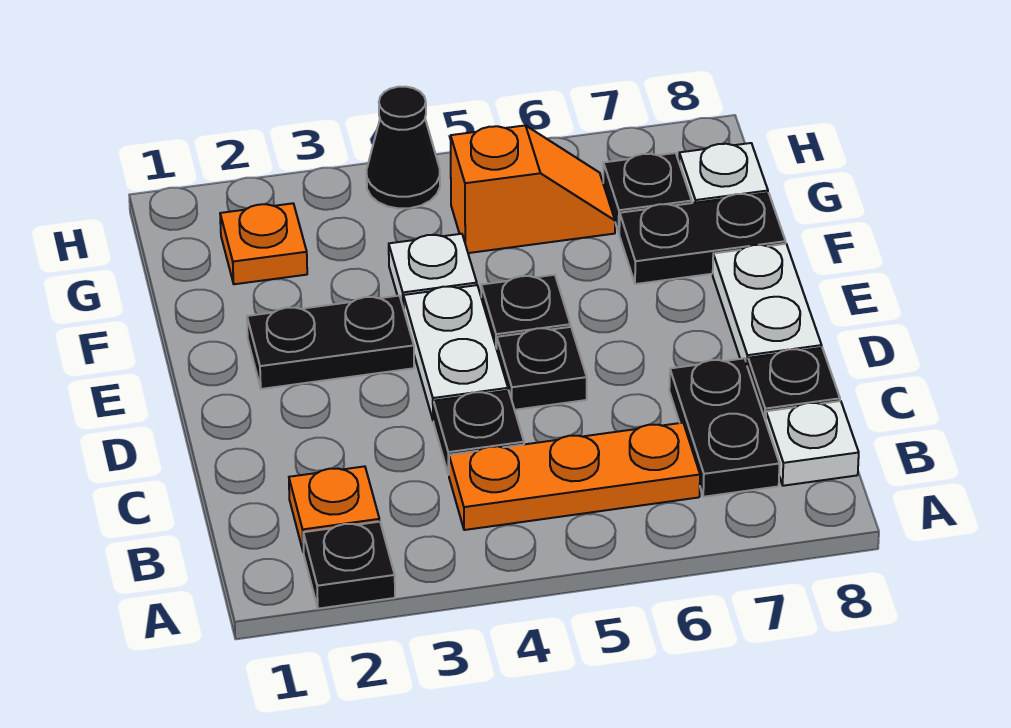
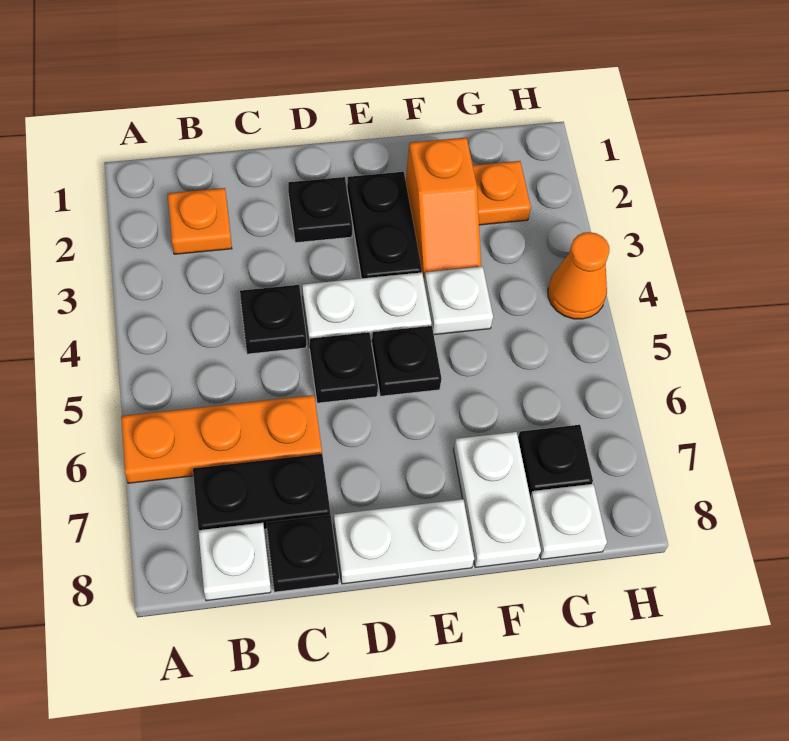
black plate A2 level 1 -> black plate D2 level 1
orange plate B4:B6 level 1 -> orange plate A6:C6 level 1
black plate F7:F8 level 1 -> white plate F7:F8 level 1
orange slope G5:G6 level 1 top 5 -> orange slope F2:F3 level 1 top 2
black cone H4 level 1 -> orange cone H4 level 1

